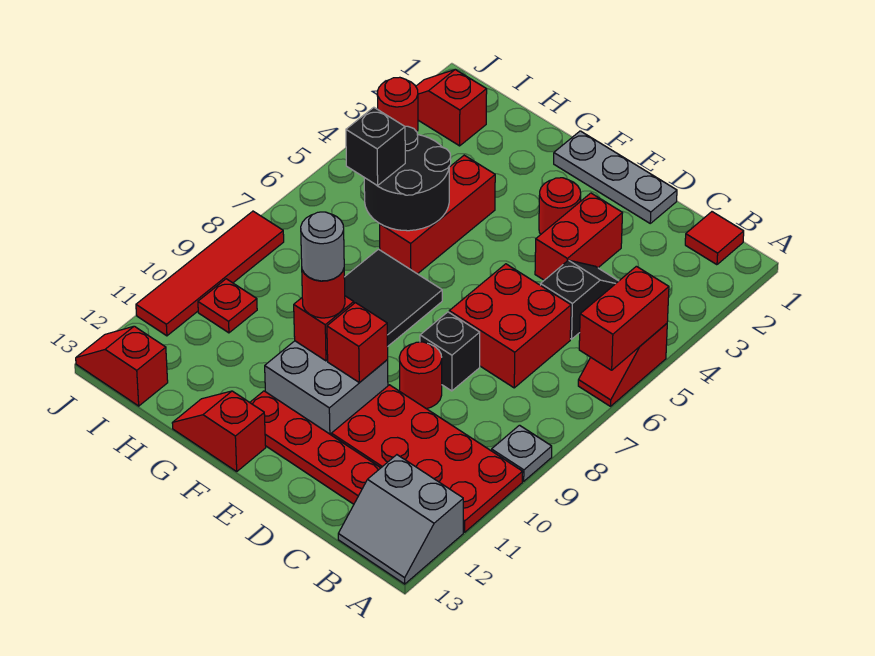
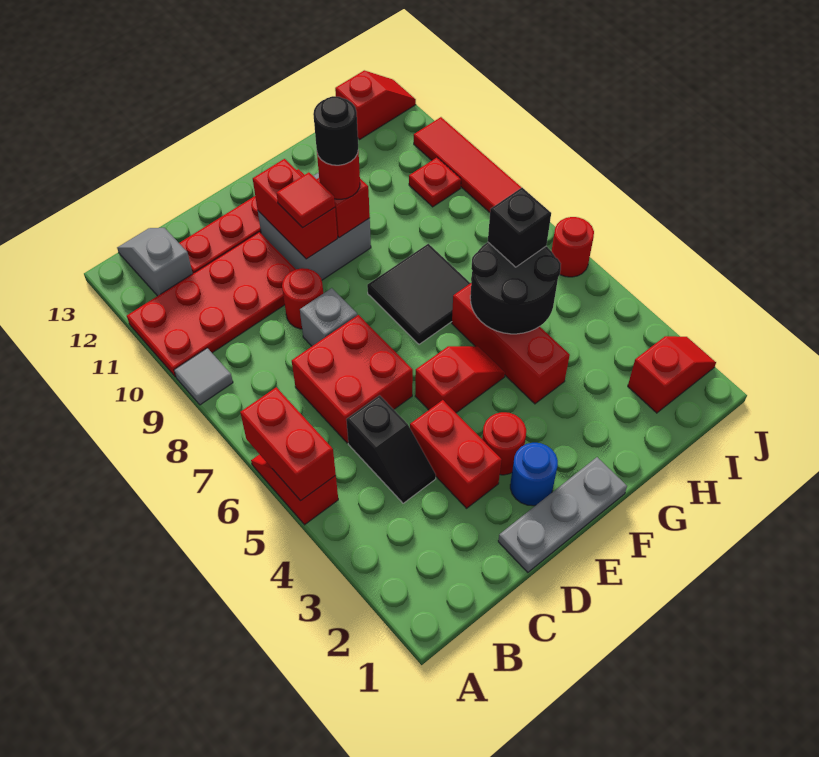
grey plate A9 level 1 -> grey tile A9 level 1
grey slope A12:B13 level 1 top 12 -> grey slope B12:B13 level 1 top 12
red tile B1 level 1 -> red tile E10 level 3
black brick D8 level 1 -> grey brick D8 level 1
none -> blue round brick E2 level 1
red brick E10 level 2 -> red brick E10:E11 level 2
grey round brick F10 level 4 -> black round brick F10 level 4
red slope F13:G13 level 1 top F -> red slope E5:F5 level 1 top E
red round brick J3 level 1 -> red round brick J6 level 1

